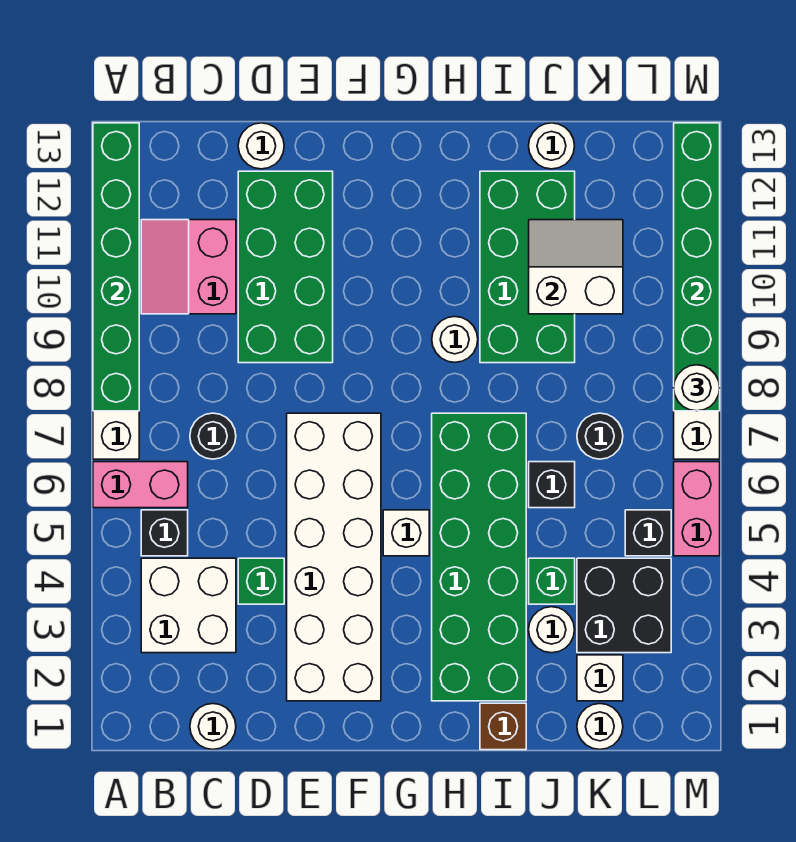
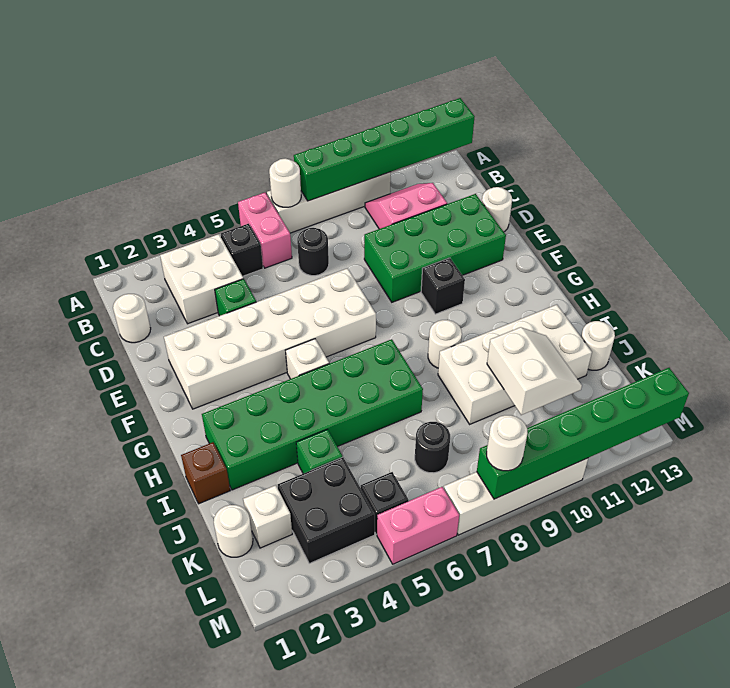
green brick I9:J12 level 1 -> white brick I9:J12 level 1
white round brick J3 level 1 -> white round brick A7 level 2
black brick J6 level 1 -> black brick F10 level 1

